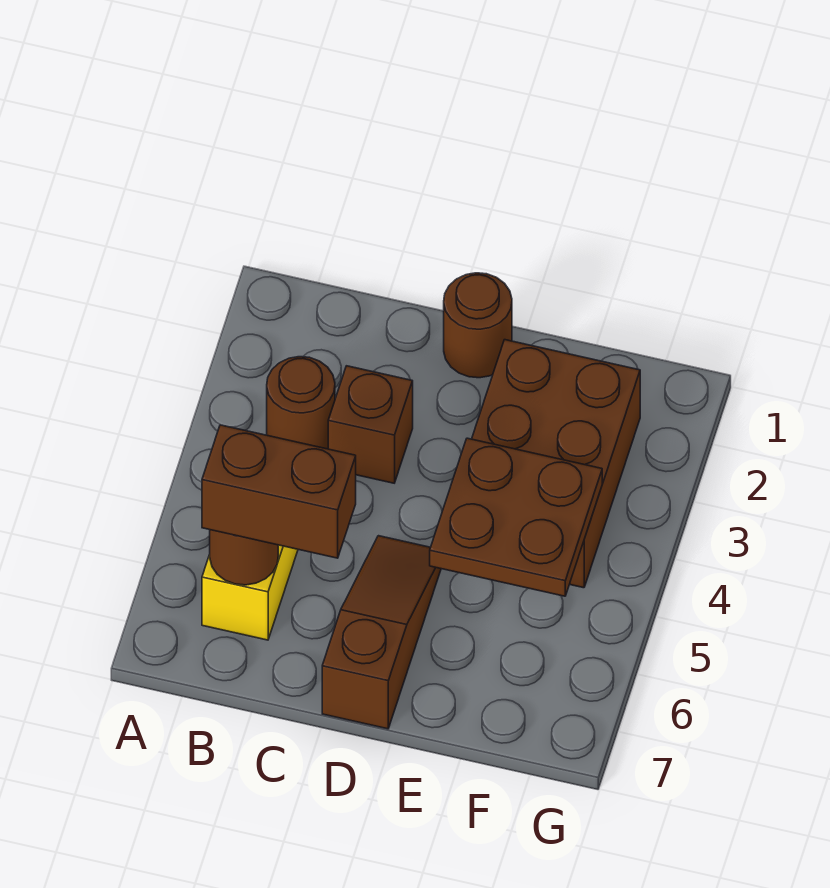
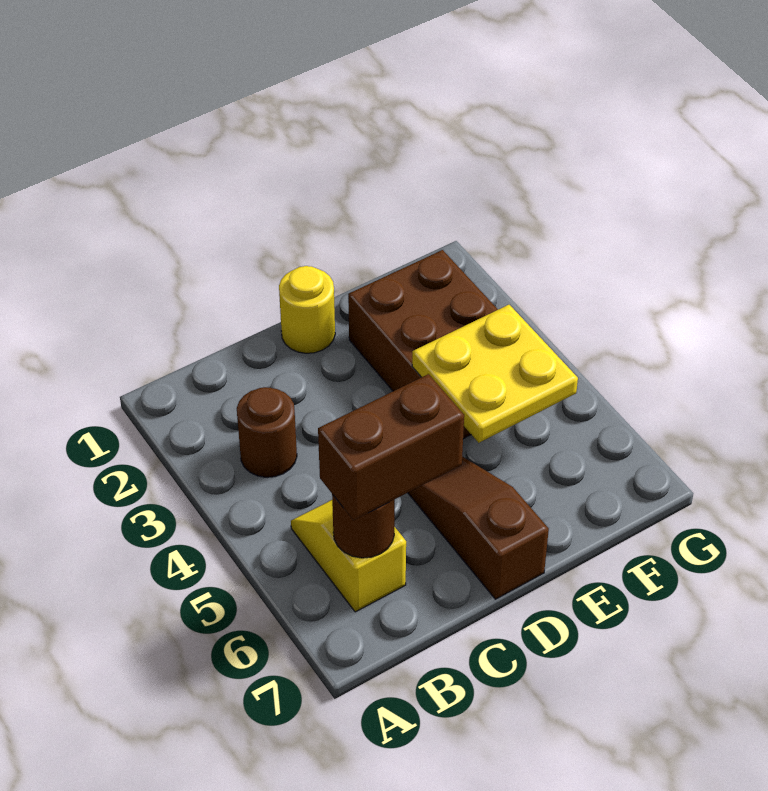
brown brick C3 level 1 -> none
brown round brick D1 level 1 -> yellow round brick D1 level 1
brown plate E4:F5 level 2 -> yellow plate E4:F5 level 2

